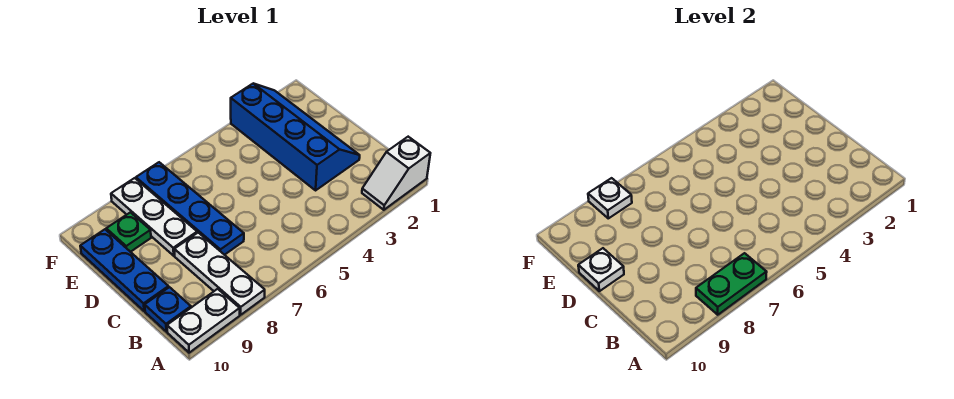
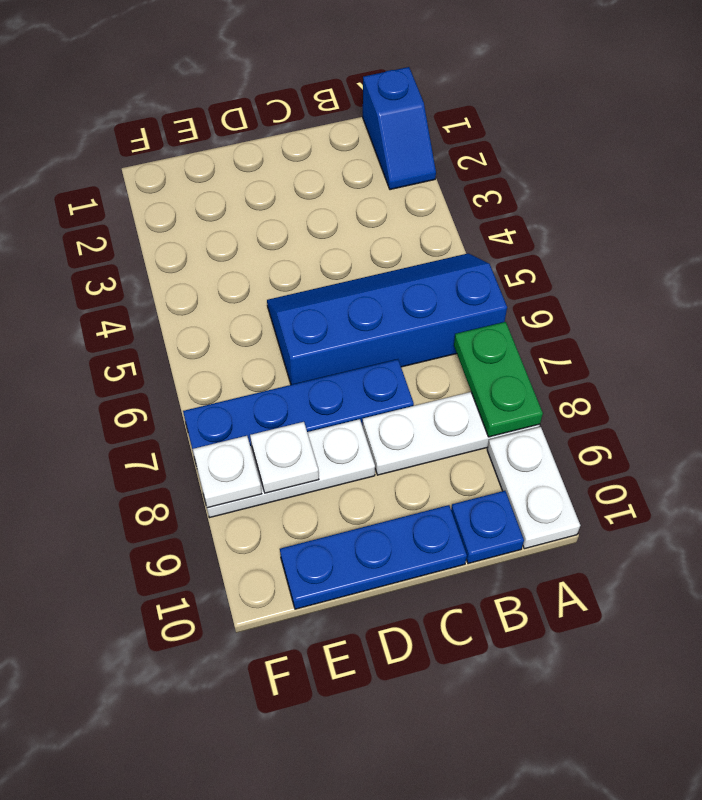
white slope A1:A2 level 1 top 1 -> blue slope A1:A2 level 1 top 1
blue slope C2:F3 level 1 top 3 -> blue slope A5:D6 level 1 top 6
white plate D10 level 2 -> white plate E8 level 2
green plate E9 level 1 -> none

